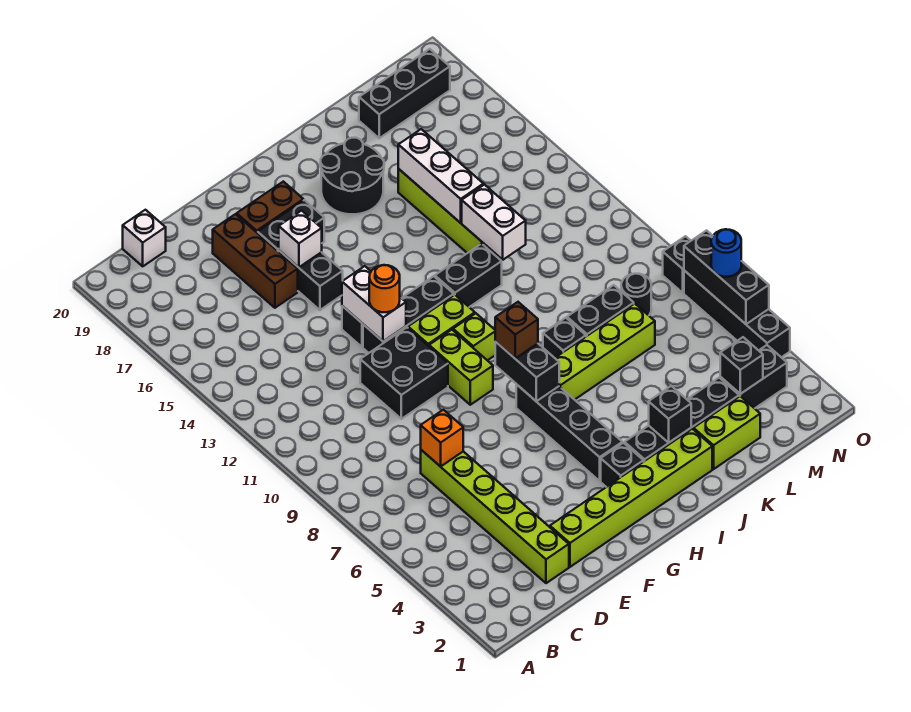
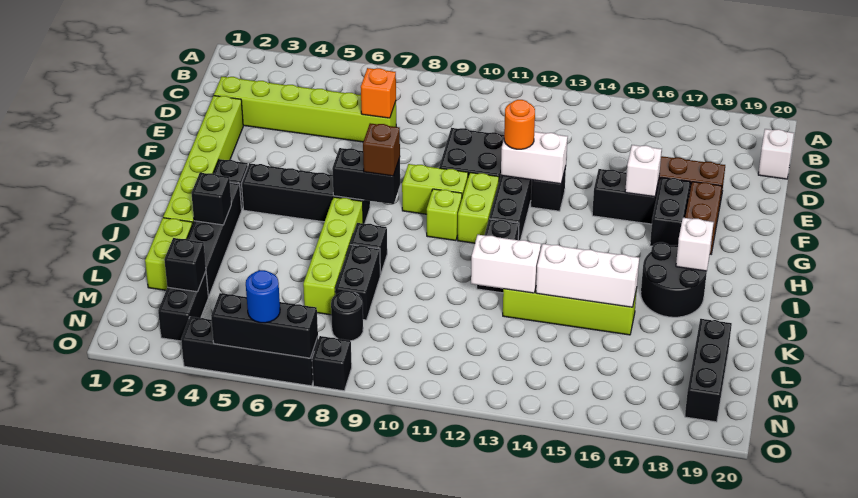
none -> white brick I18 level 2

